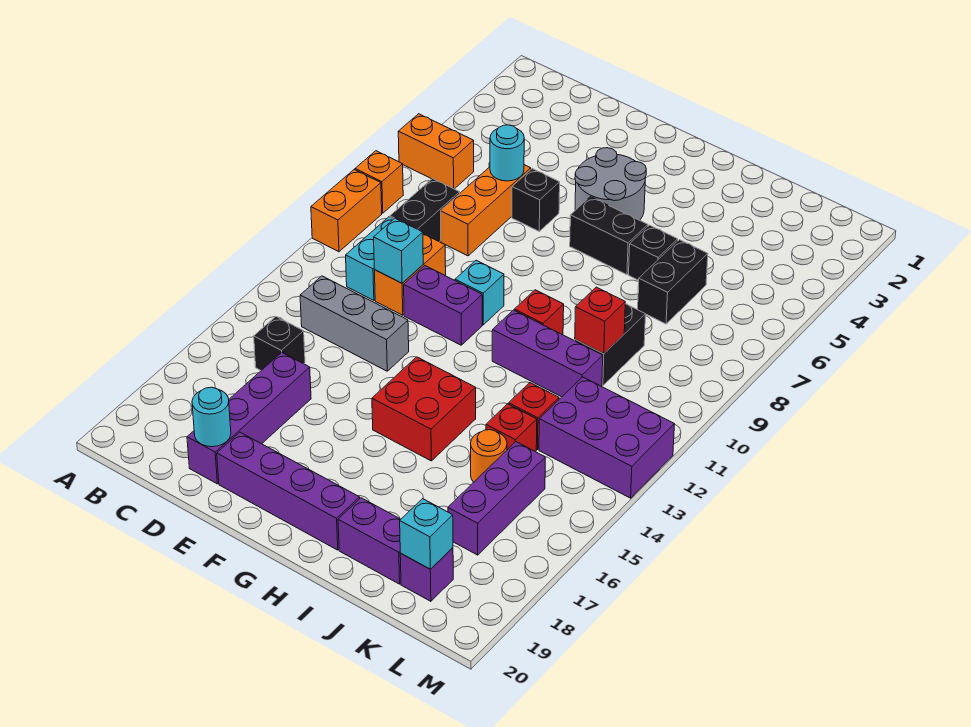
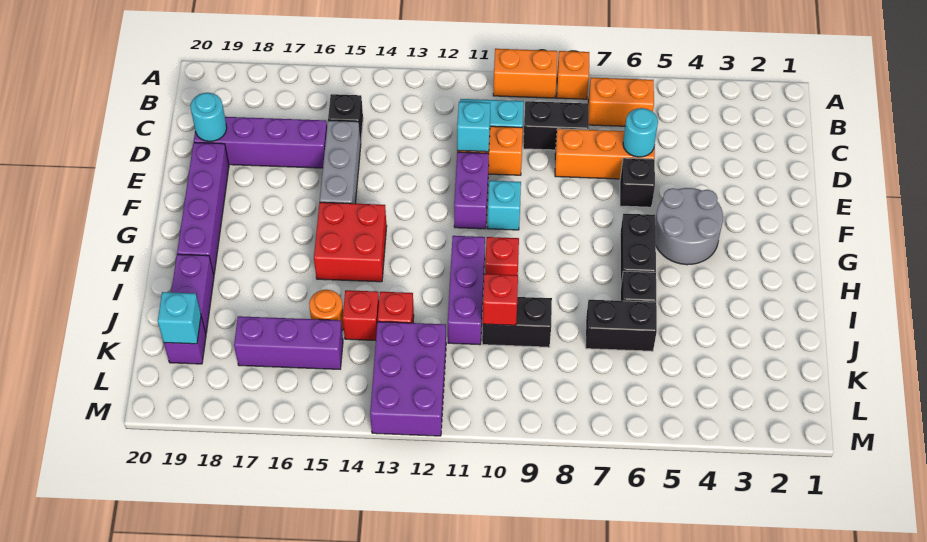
orange brick A6:B6 level 1 -> orange brick B6:B7 level 1
grey brick C13:E13 level 1 -> grey brick D15:F15 level 1

